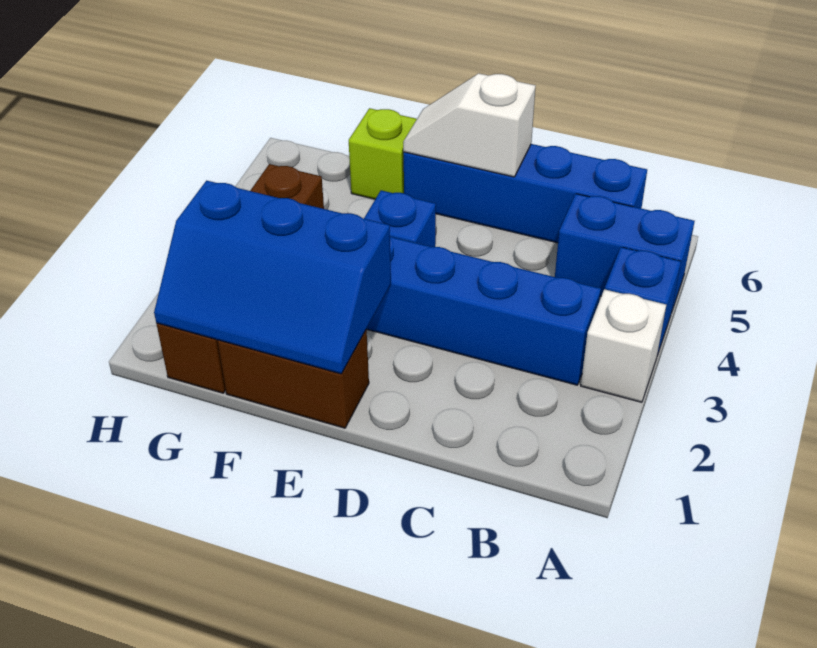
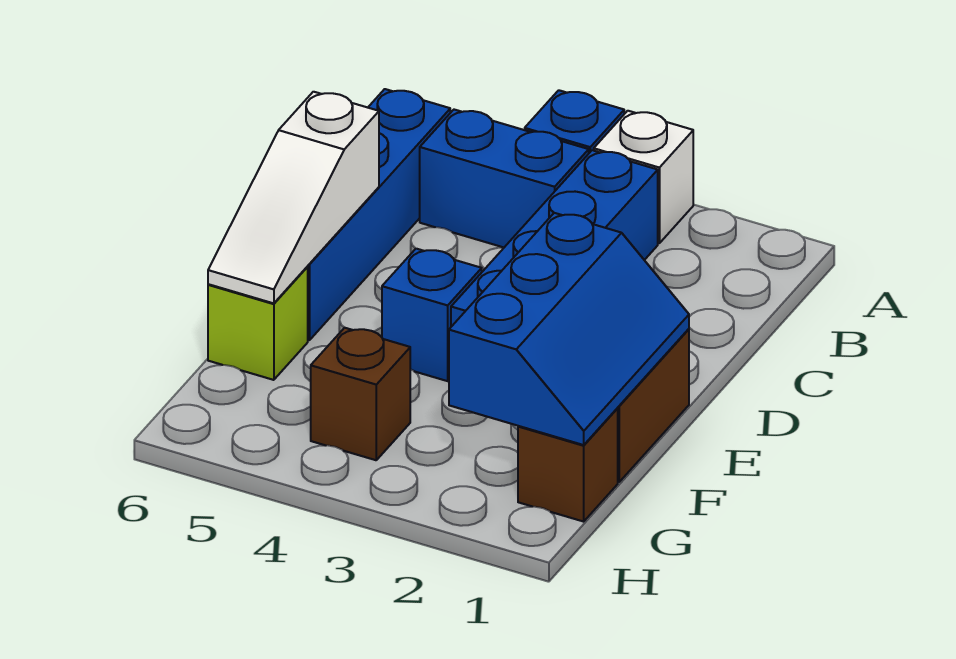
blue brick A5:B5 level 1 -> blue brick B4:B5 level 1
white slope D6:E6 level 2 top D -> white slope D6:F6 level 2 top D

